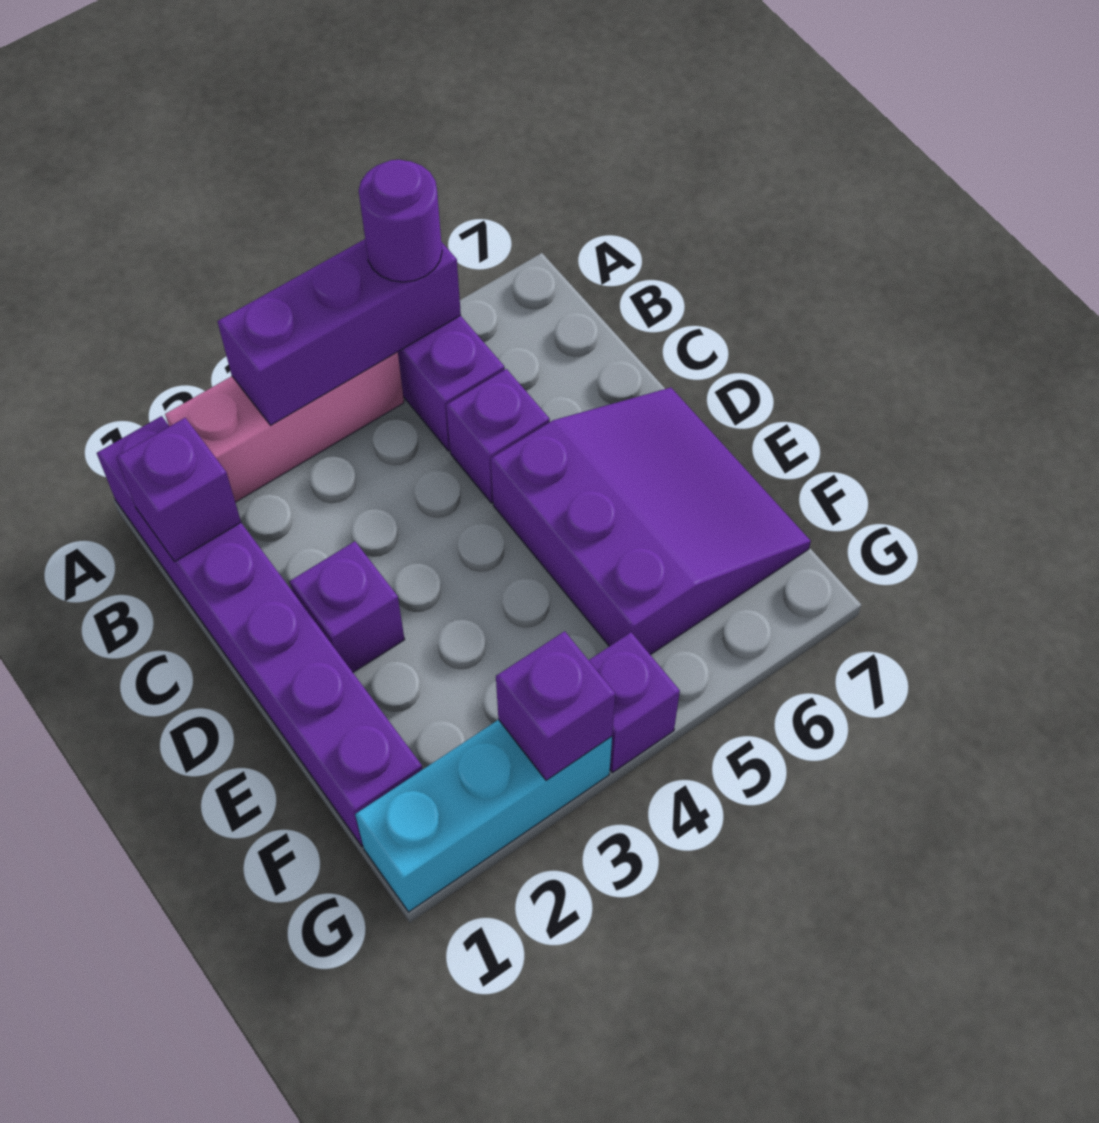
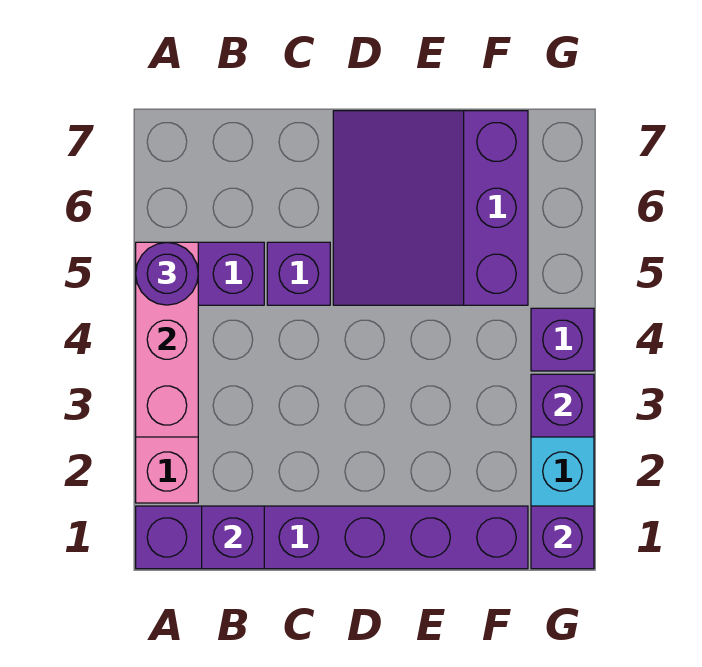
purple brick A3:A5 level 2 -> pink brick A3:A5 level 2
purple brick D2 level 1 -> purple brick G1 level 2
purple slope D5:F7 level 1 top 5 -> purple slope D5:F7 level 1 top F

